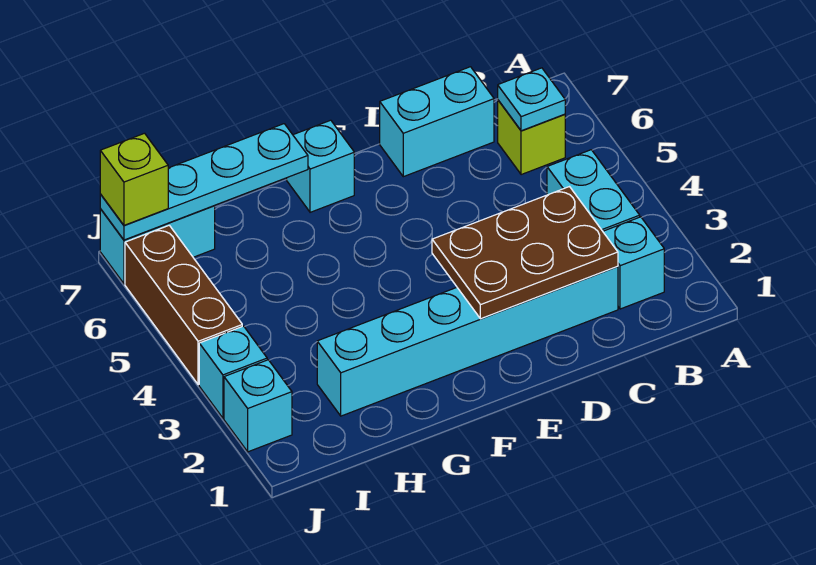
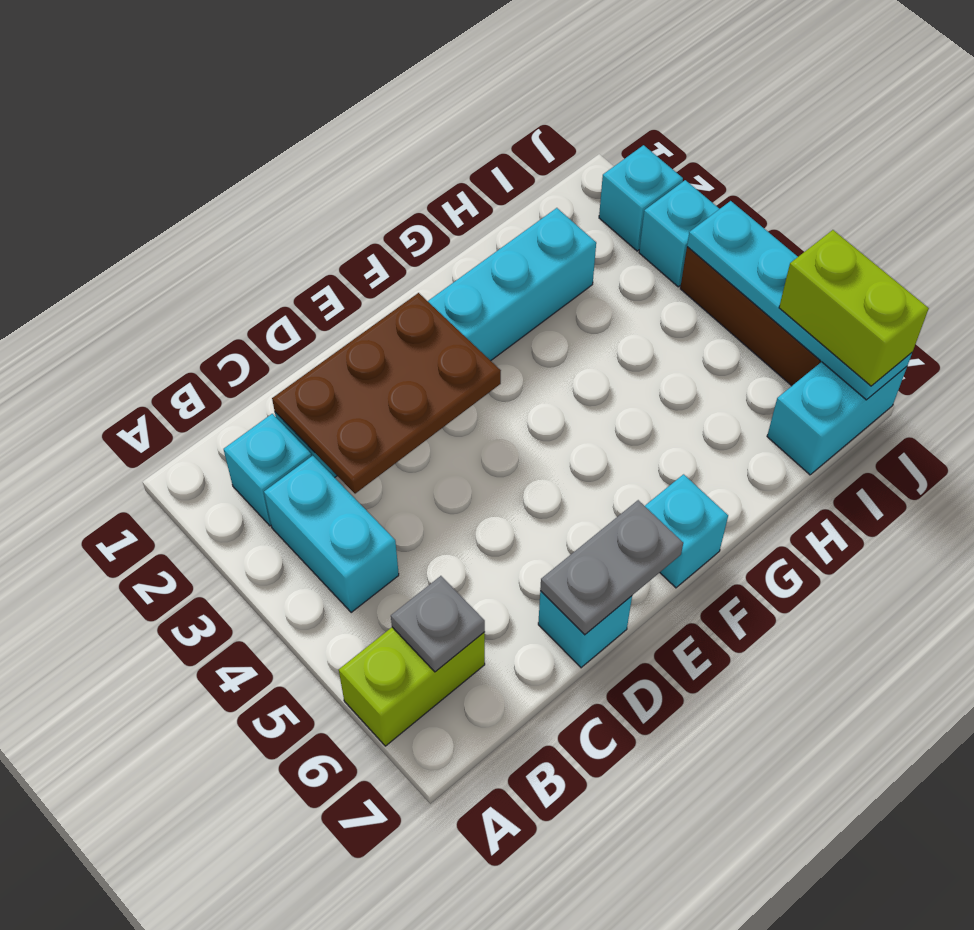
lime brick B6 level 1 -> lime brick A6:B6 level 1
cyan plate B6 level 2 -> grey plate B6 level 2
cyan brick C7:D7 level 1 -> cyan brick D7 level 1
none -> grey plate D7:E7 level 2
cyan plate G7:J7 level 2 -> cyan plate J4:J7 level 2
lime brick J7 level 3 -> lime brick J6:J7 level 3

